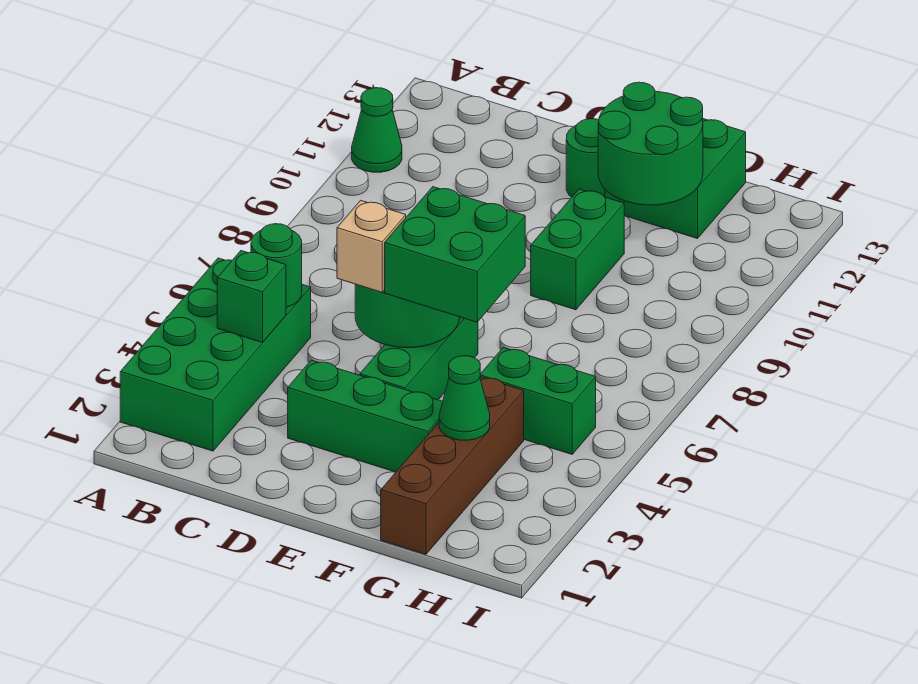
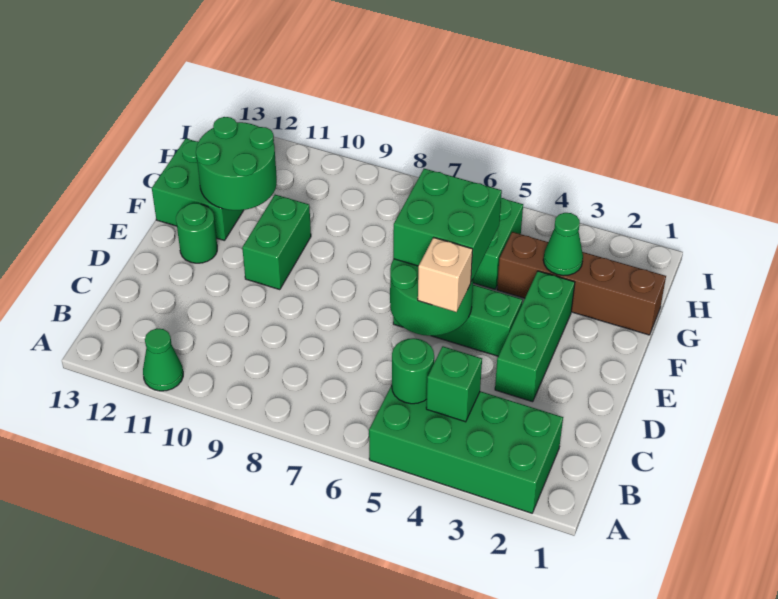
green brick F9:F10 level 1 -> green brick E10:F10 level 1

